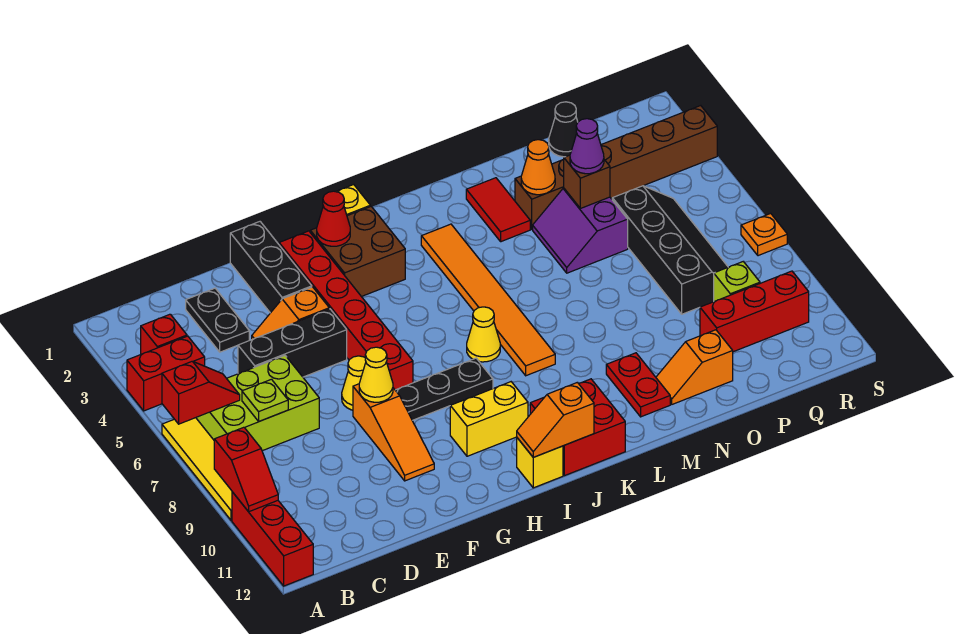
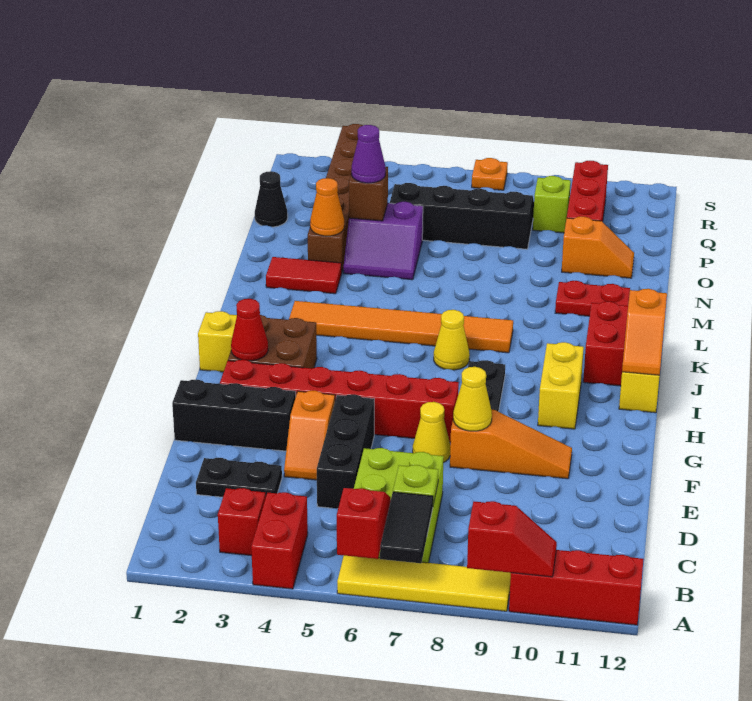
none -> black tile A7:B7 level 2
orange slope N11:O11 level 1 top O -> orange slope O10:O11 level 1 top 10

